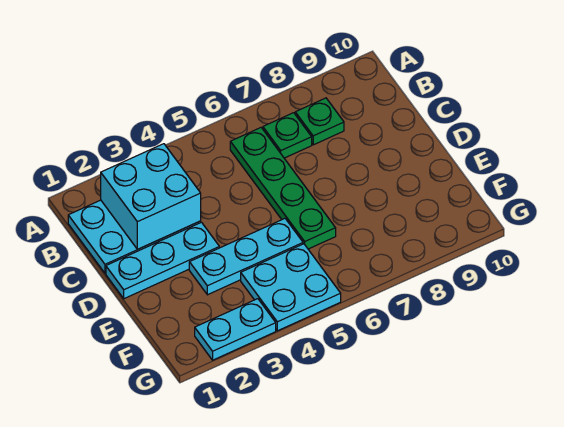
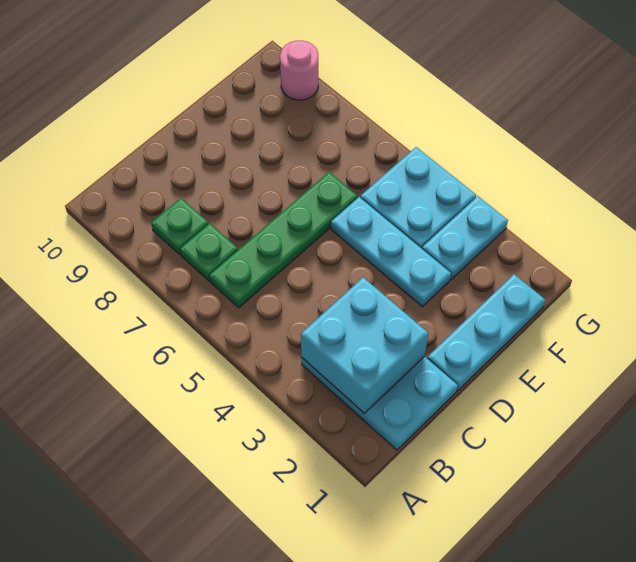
cyan plate D1:D3 level 1 -> cyan plate D1:F1 level 1
cyan plate G2:G3 level 1 -> cyan plate F3:G3 level 1
none -> pink round brick G9 level 1

